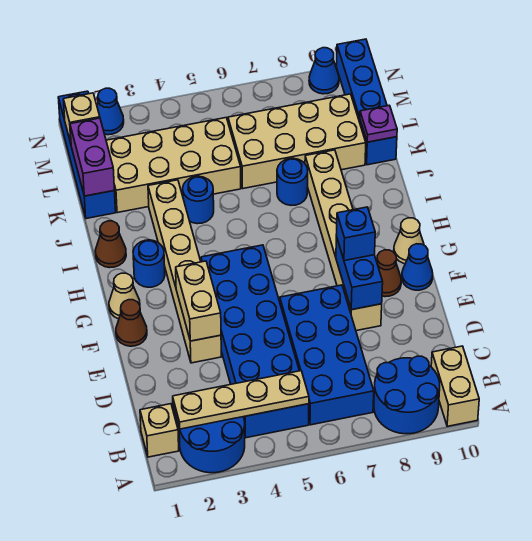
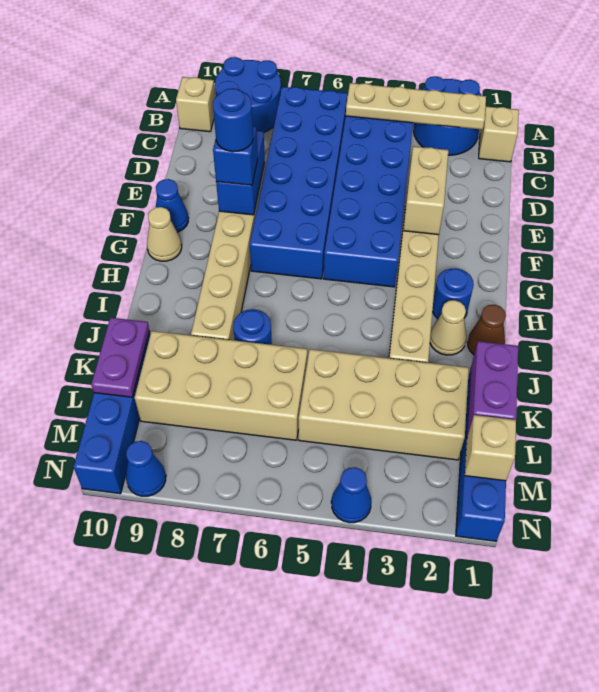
tan brick A10:B10 level 1 -> tan brick B10 level 1
blue brick B6:E7 level 1 -> blue brick B6:G7 level 1
brown cone F1 level 1 -> none
brown cone F9 level 1 -> none
tan cone G1 level 1 -> tan cone I2 level 1
blue round brick J4 level 1 -> blue round brick F8 level 4
purple plate K10 level 2 -> purple plate K10:L10 level 2
blue cone N2 level 1 -> blue cone N4 level 1

